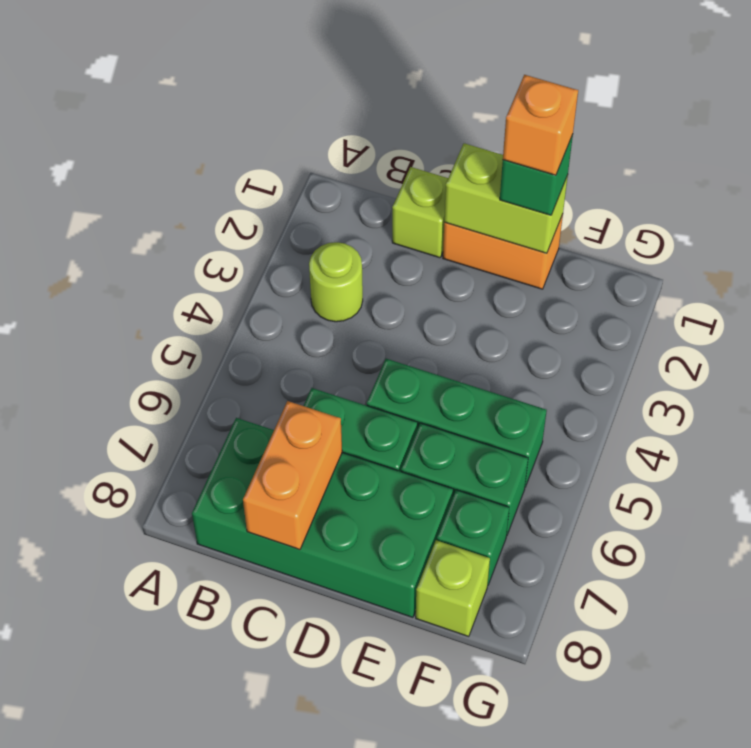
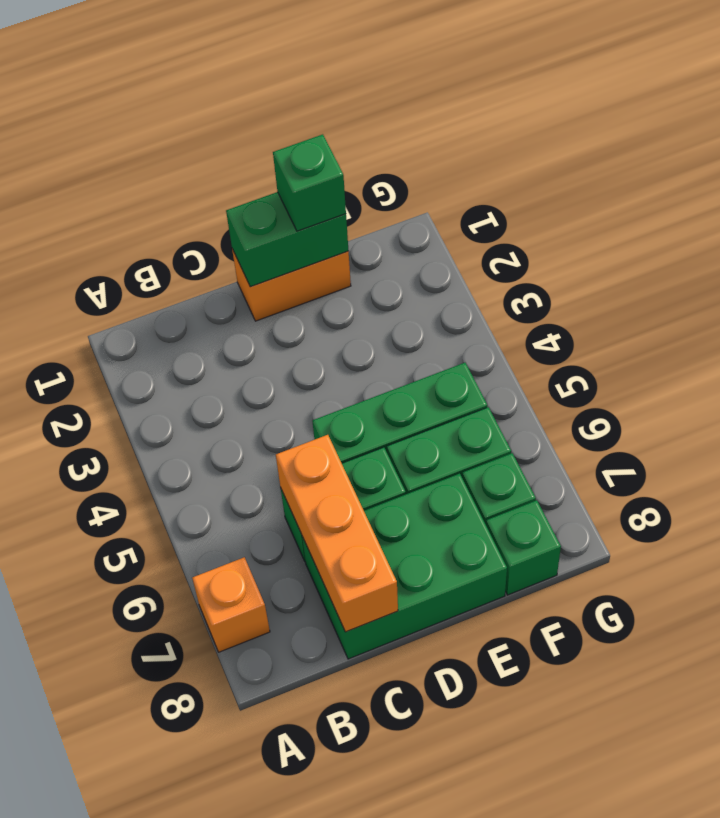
lime round brick B3 level 1 -> none
green brick B7:E8 level 1 -> green brick C7:E8 level 1
lime brick C1 level 1 -> none
orange brick C7:C8 level 2 -> orange brick C6:C8 level 2
lime brick D1:E1 level 2 -> green brick D1:E1 level 2
orange brick E1 level 4 -> orange brick A7 level 1
lime brick F8 level 1 -> green brick F8 level 1

